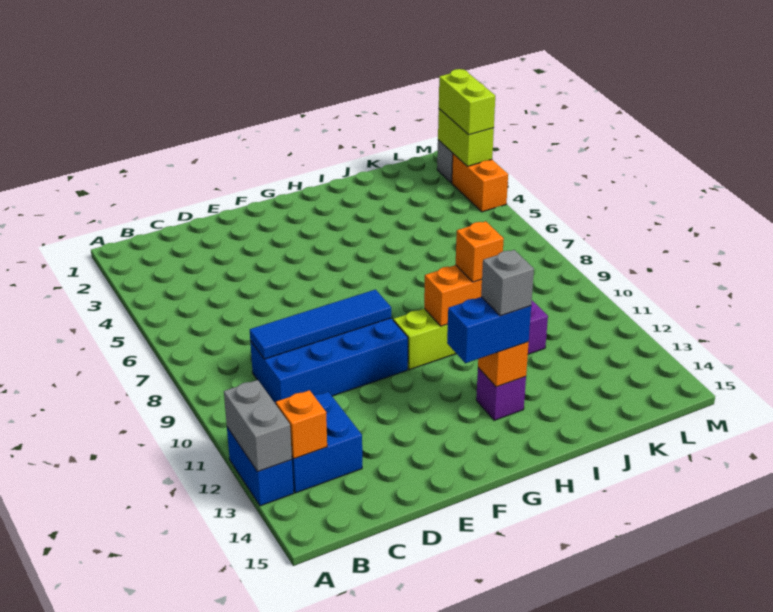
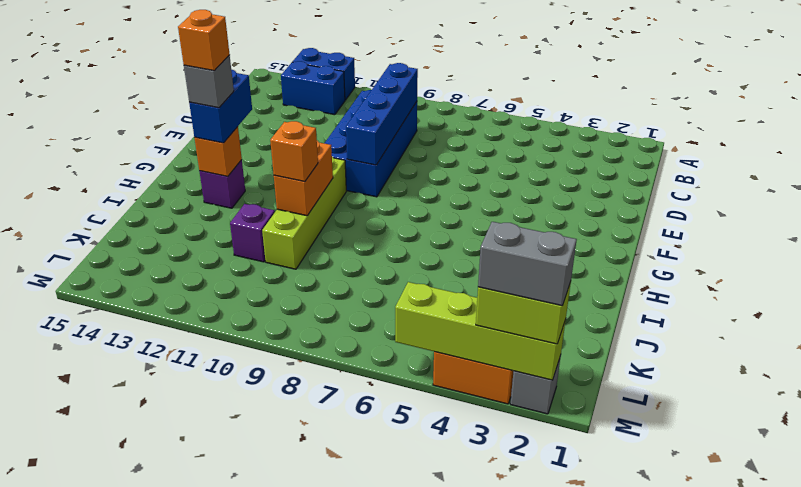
grey brick A12:A13 level 2 -> grey brick M2:M3 level 4
blue brick B12:C13 level 1 -> blue brick B12:B13 level 1
orange brick B13 level 2 -> orange brick H13 level 5
blue tile C9:F9 level 2 -> blue brick C9:F9 level 2
lime brick M2:M3 level 2 -> lime brick M2:M5 level 2

